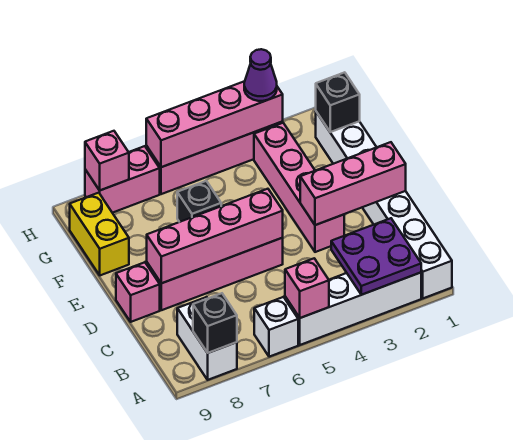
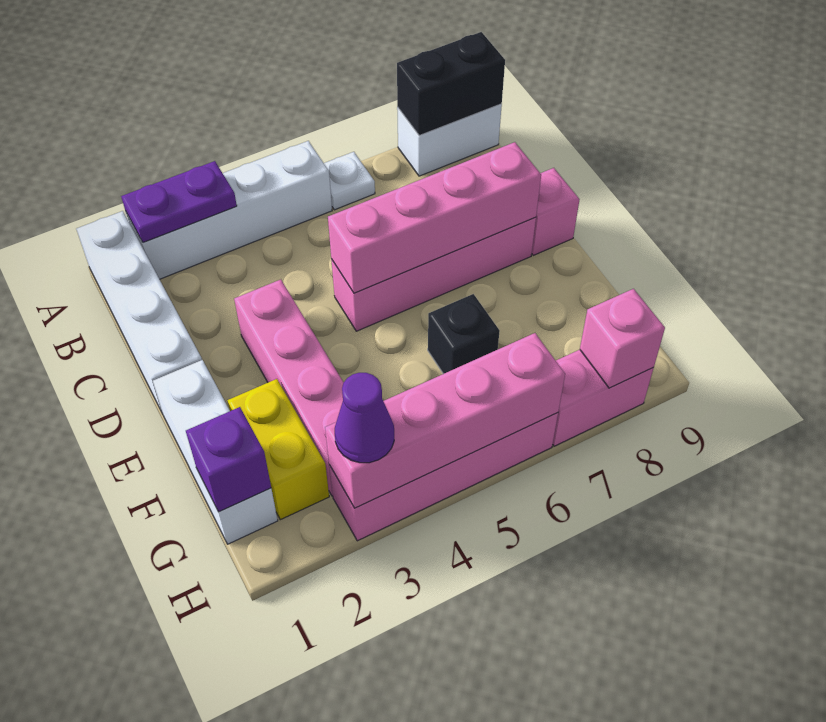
purple plate A2:B3 level 2 -> purple plate A2:A3 level 2
pink brick A5 level 2 -> none
white brick A6 level 1 -> white plate A6 level 1
white brick A8:B8 level 1 -> white brick A8:A9 level 1
black brick A8 level 2 -> black brick A8:A9 level 2
pink brick D1:D3 level 2 -> none
yellow brick F9:G9 level 1 -> yellow brick F2:G2 level 1
black brick G1 level 2 -> purple brick G1 level 2

